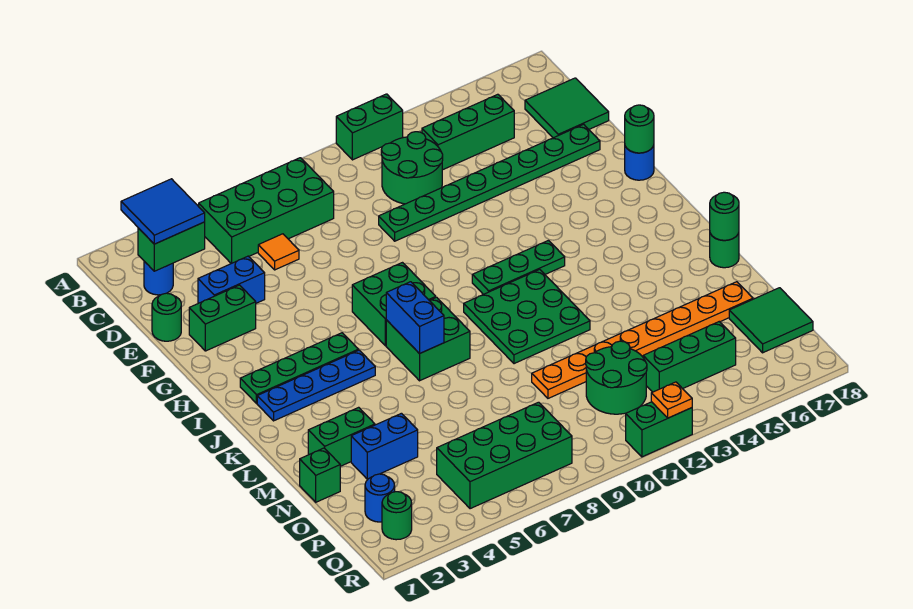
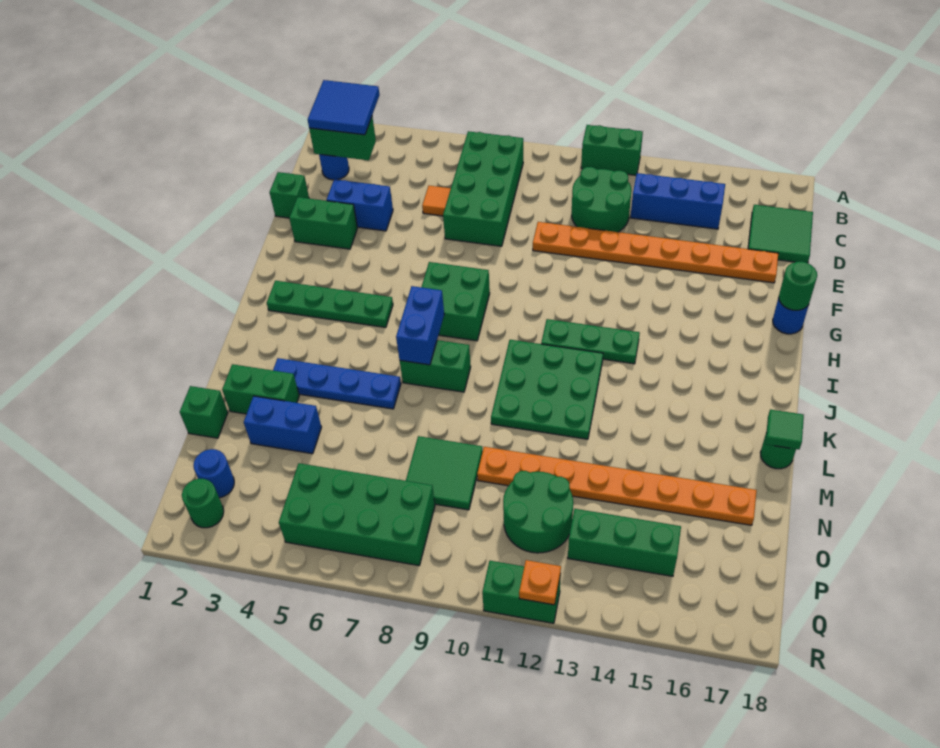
green brick B5:C8 level 1 -> green brick B7:E8 level 1
green brick C13:C15 level 1 -> blue brick C13:C15 level 1
green round brick E1 level 1 -> green brick E1 level 1
green plate E10:E17 level 1 -> orange plate E10:E17 level 1
blue plate J2:J5 level 1 -> blue plate L3:L6 level 1
green brick J7:K8 level 1 -> green brick K7:K8 level 1
green round brick L18 level 2 -> green tile L18 level 2
green tile O17:P18 level 1 -> green tile N8:O9 level 1

